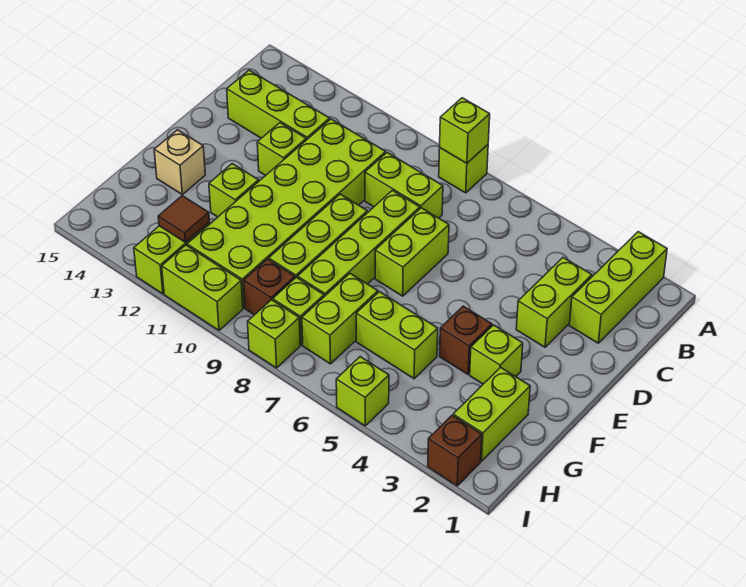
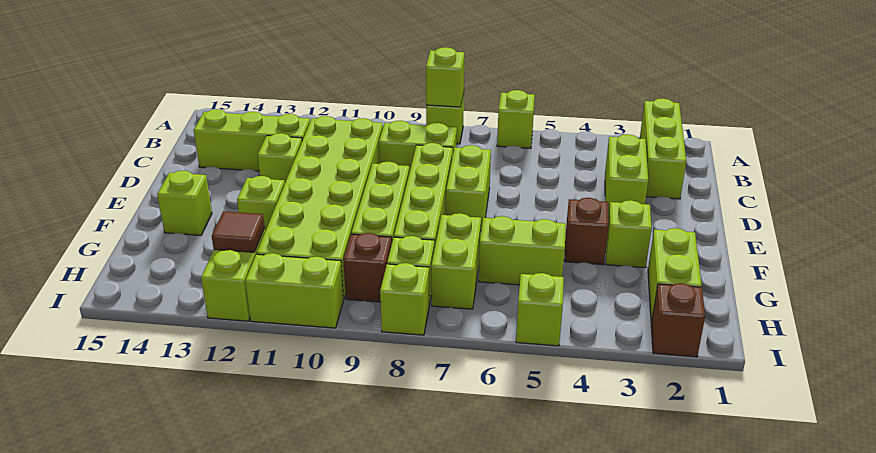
none -> lime brick A6 level 1
tan brick F14 level 1 -> lime brick F14 level 1

